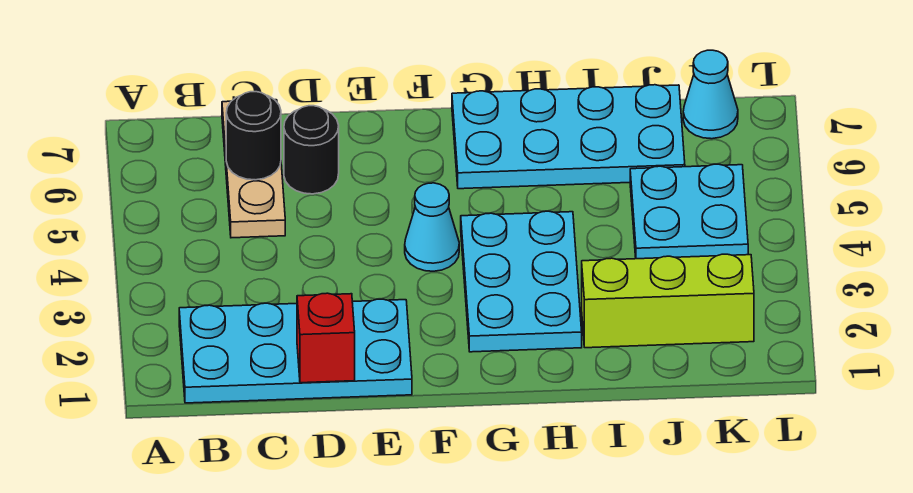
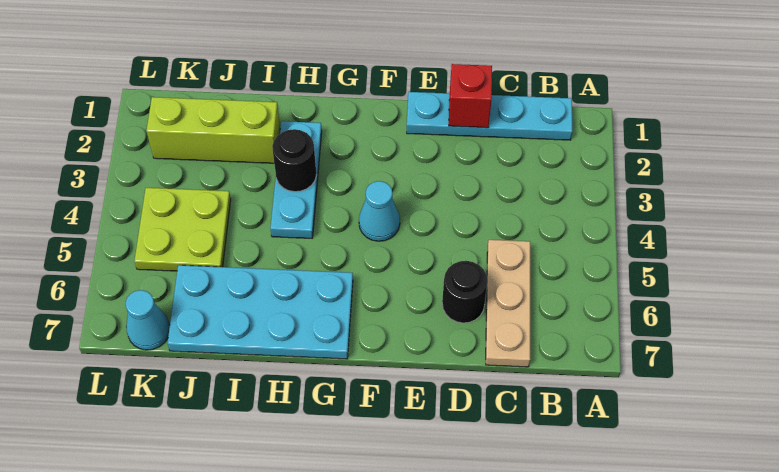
cyan plate B1:E2 level 1 -> cyan plate B1:E1 level 1
black round brick C6 level 2 -> black round brick H3 level 2
cyan plate G2:H4 level 1 -> cyan plate H2:H4 level 1
cyan plate J4:K5 level 1 -> lime plate J4:K5 level 1

